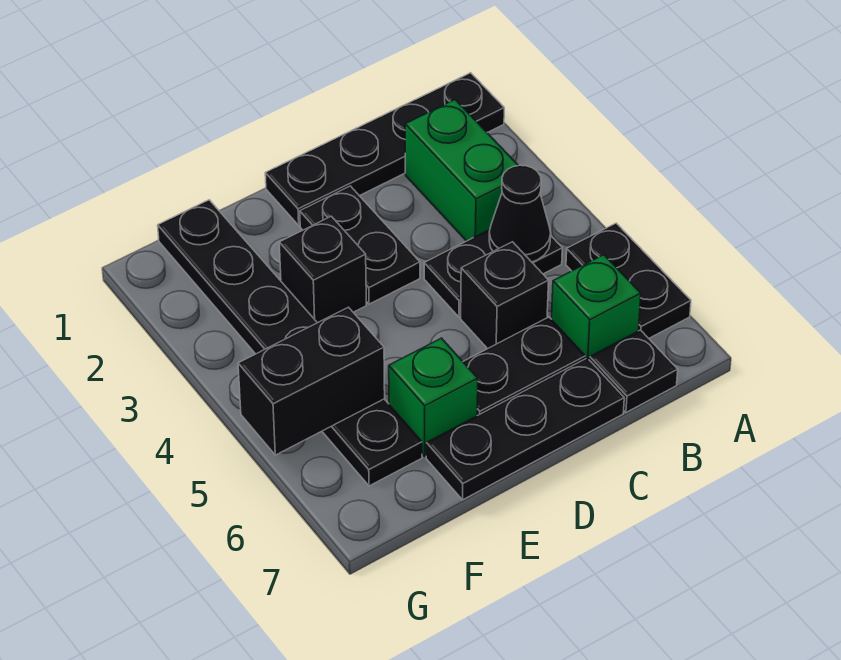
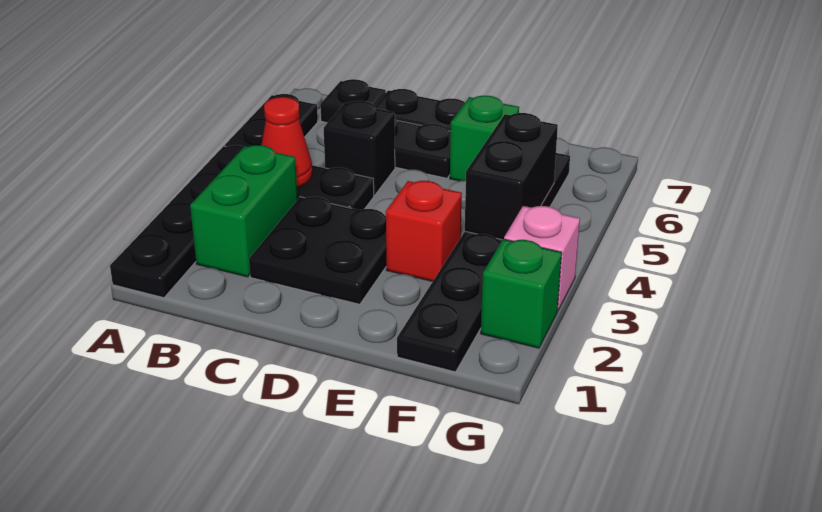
black plate A1:D1 level 1 -> black plate A1:A4 level 1
black cone B4 level 2 -> red cone B4 level 2
green brick B6 level 1 -> green brick G2 level 1
black plate D2:D3 level 1 -> black plate C2:D3 level 1
black brick E3 level 1 -> red brick E3 level 1
black brick F5:G5 level 2 -> black brick F4:F5 level 2
none -> pink brick G3 level 1

